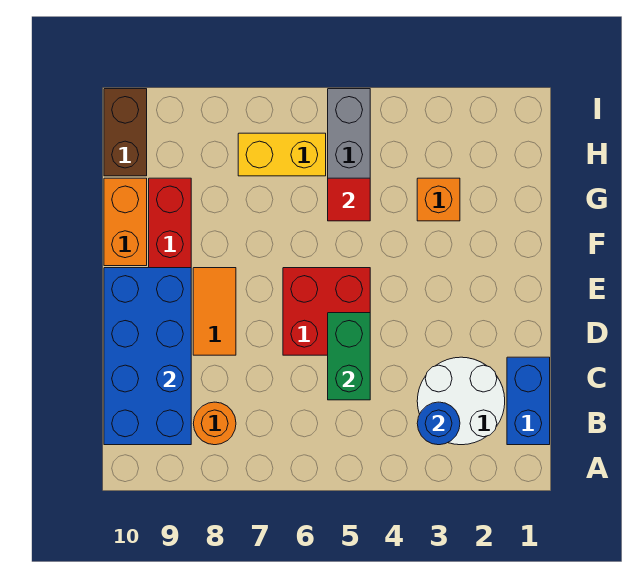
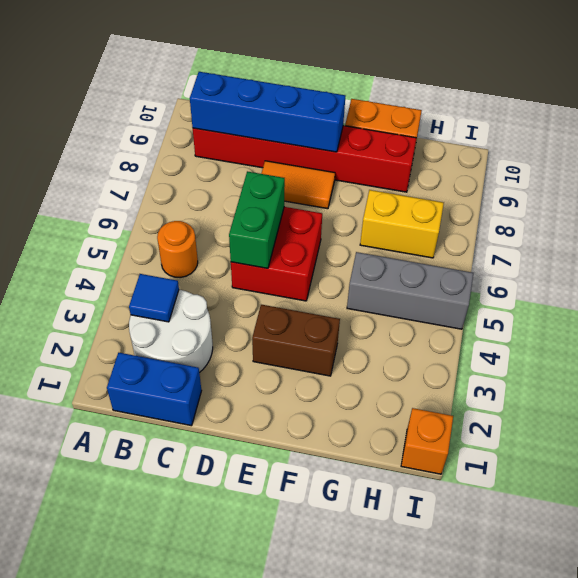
blue round brick B3 level 2 -> blue tile B3 level 2
orange round brick B8 level 1 -> orange round brick B5 level 1
blue brick B9:E10 level 2 -> blue brick B9:E9 level 2
green brick C5:D5 level 2 -> green brick D5:D6 level 2
orange brick G3 level 1 -> orange brick I1 level 1
red tile G5 level 2 -> none
yellow brick H6:H7 level 1 -> yellow brick G7:H7 level 1
brown brick H10:I10 level 1 -> brown brick E3:F3 level 1

